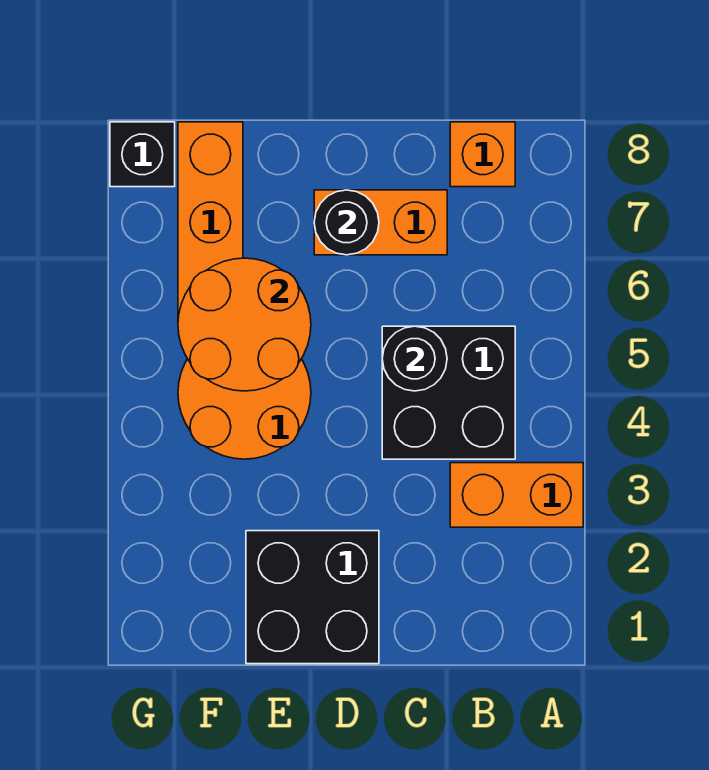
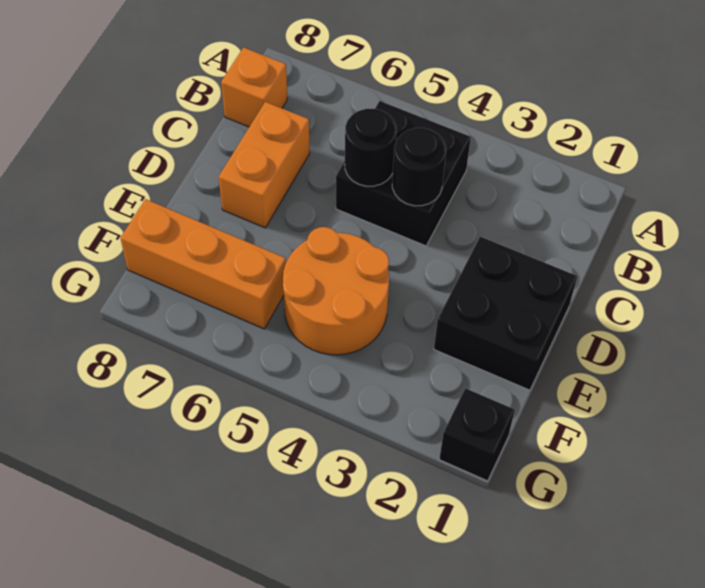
orange brick A3:B3 level 1 -> none
black round brick D7 level 2 -> black round brick C4 level 2
orange round brick E5:F6 level 2 -> none
black brick G8 level 1 -> black brick G1 level 1

